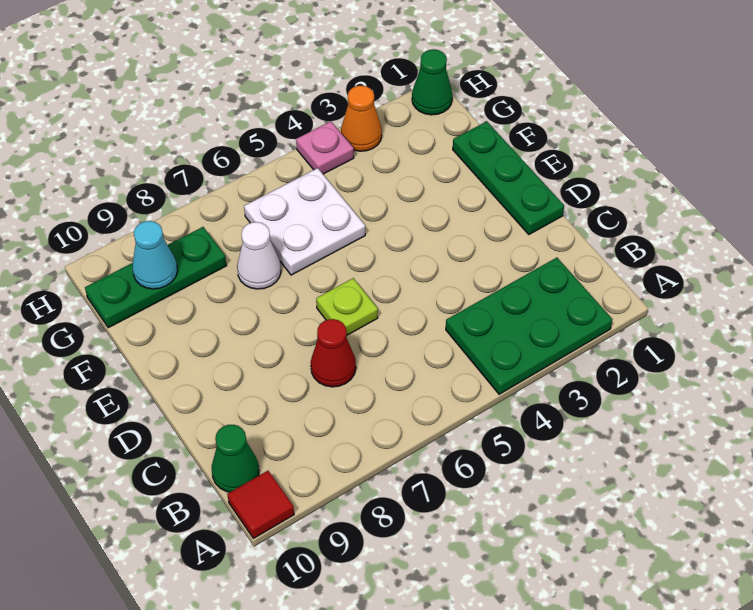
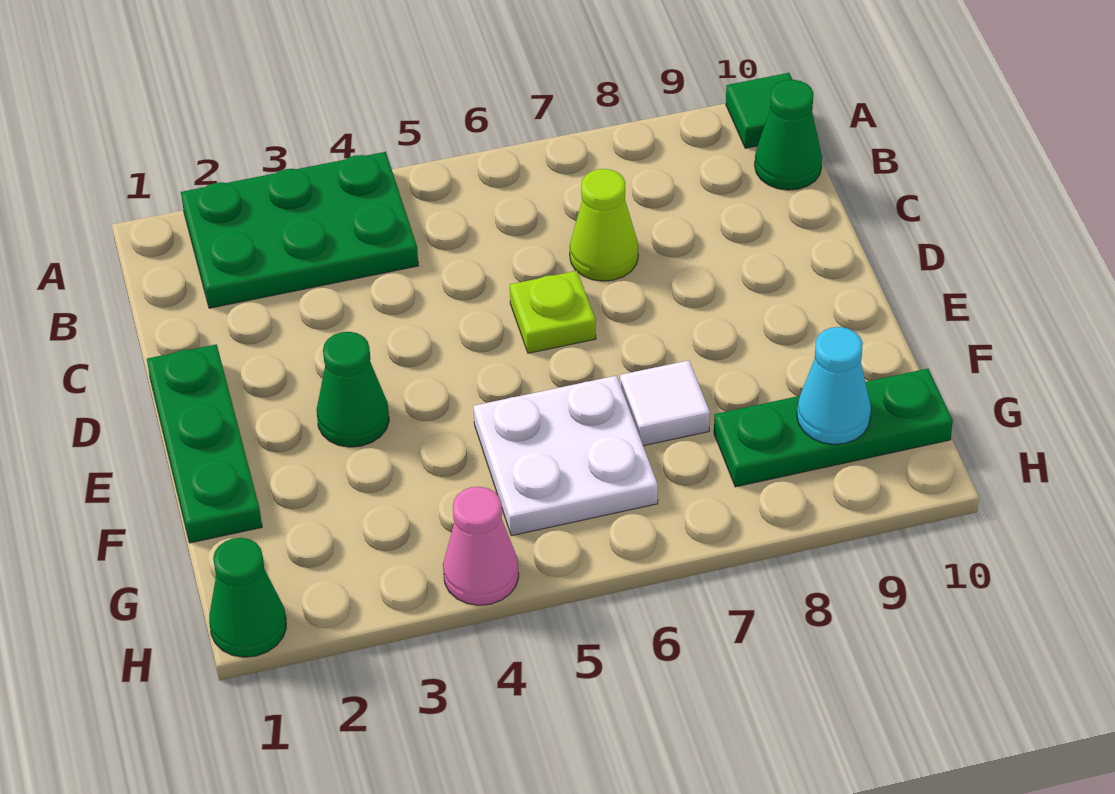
red tile A10 level 1 -> green tile A10 level 1
red cone C7 level 1 -> lime cone C7 level 1
none -> green cone E3 level 1
white cone F7 level 1 -> white tile F7 level 1
orange cone H3 level 1 -> none
pink plate H4 level 1 -> pink cone H4 level 1

